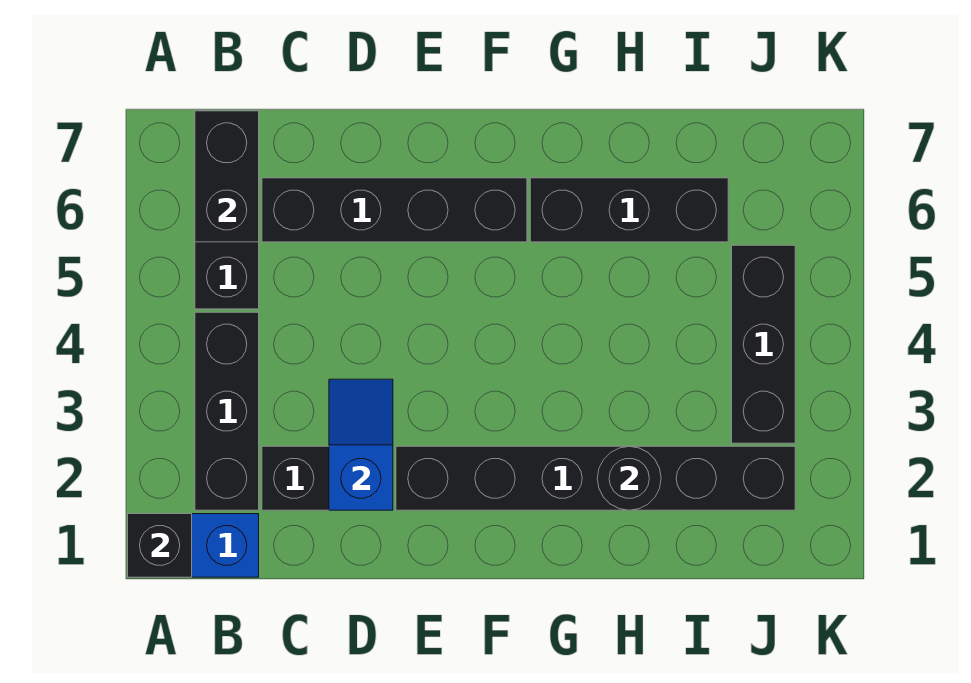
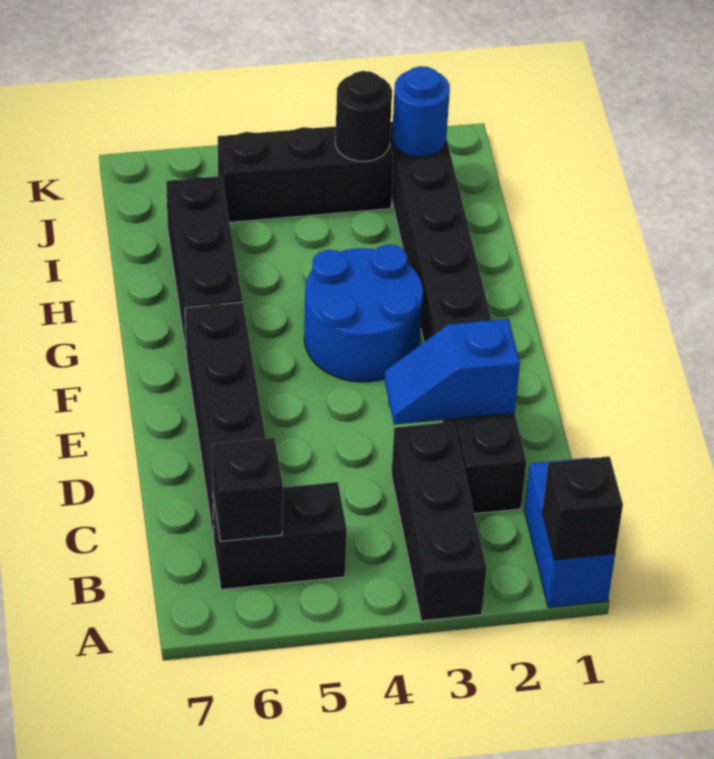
black brick B2:B4 level 1 -> black brick A3:C3 level 1
black brick B6:B7 level 2 -> black brick B6 level 2
none -> blue round brick F3:G4 level 1
black round brick H2 level 2 -> black round brick J3 level 2
none -> blue round brick J2 level 2

